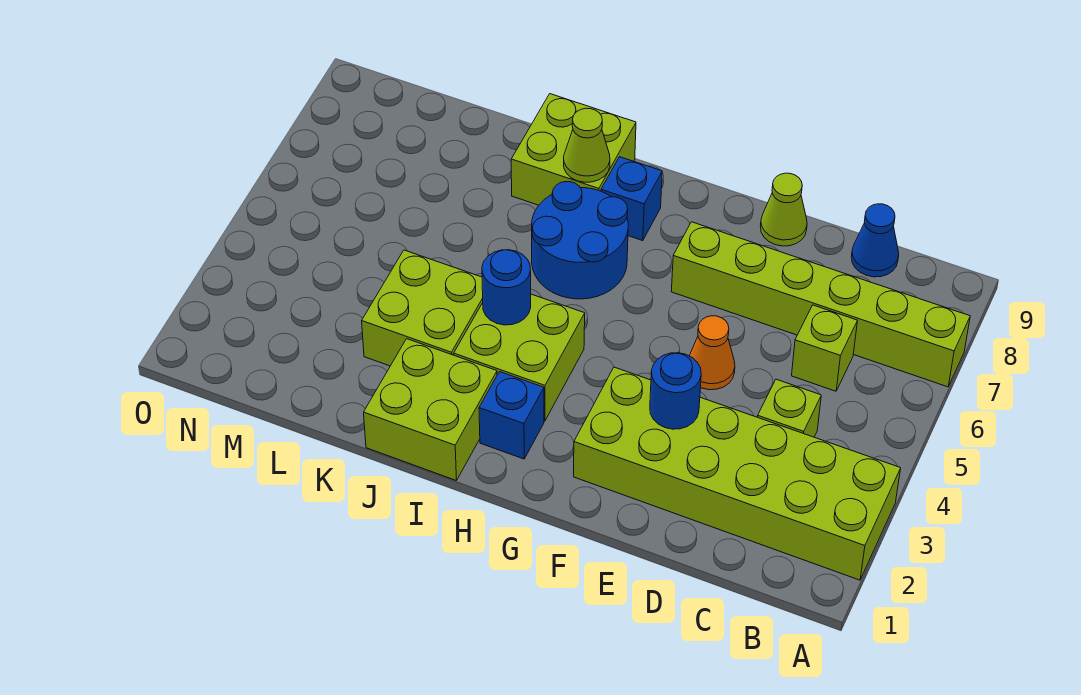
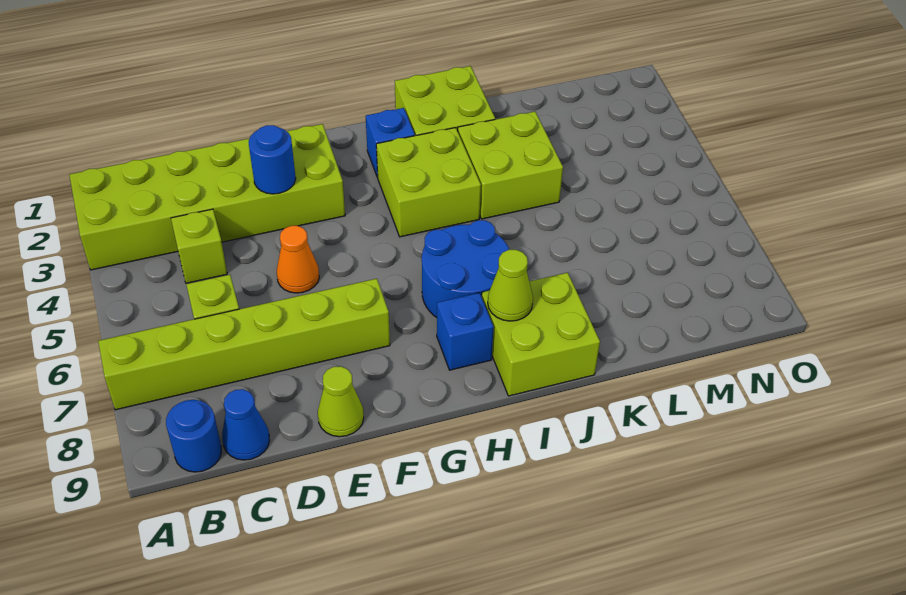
blue round brick I4 level 2 -> blue round brick B9 level 1

